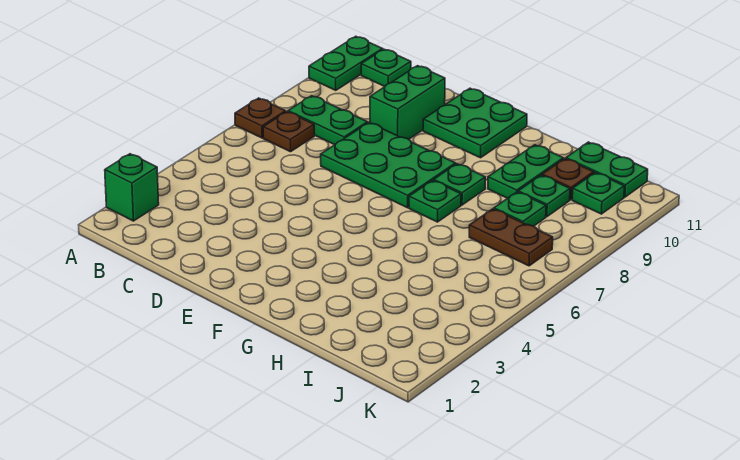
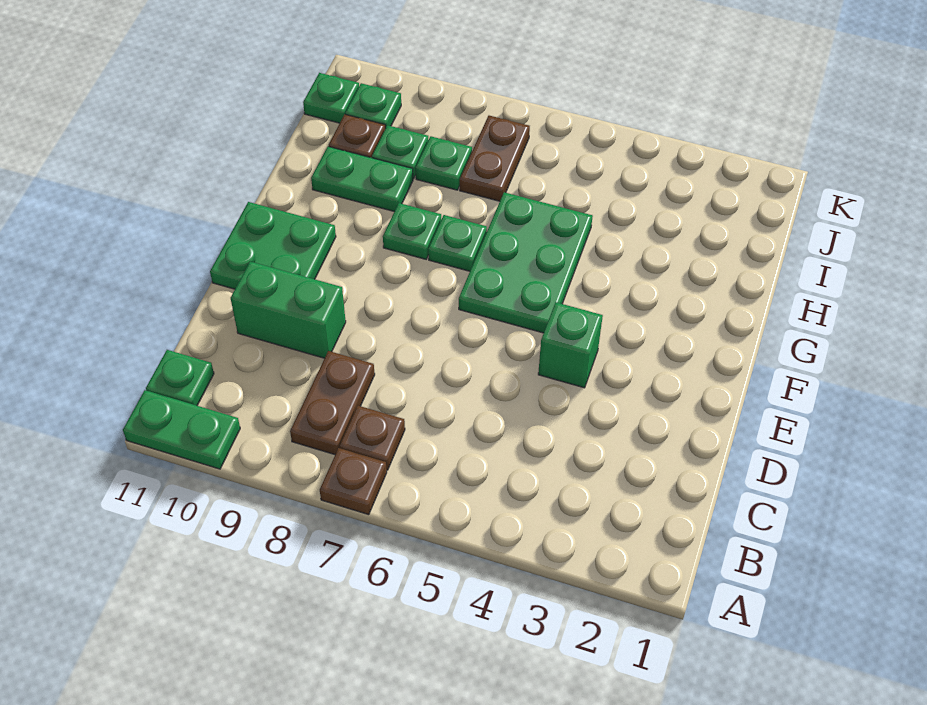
green brick A2 level 1 -> green brick E4 level 1
green plate B8:C8 level 1 -> brown plate B8:C8 level 1
green plate D7:F8 level 1 -> green plate F5:H6 level 1
green plate I11:J11 level 1 -> green plate J11 level 1

